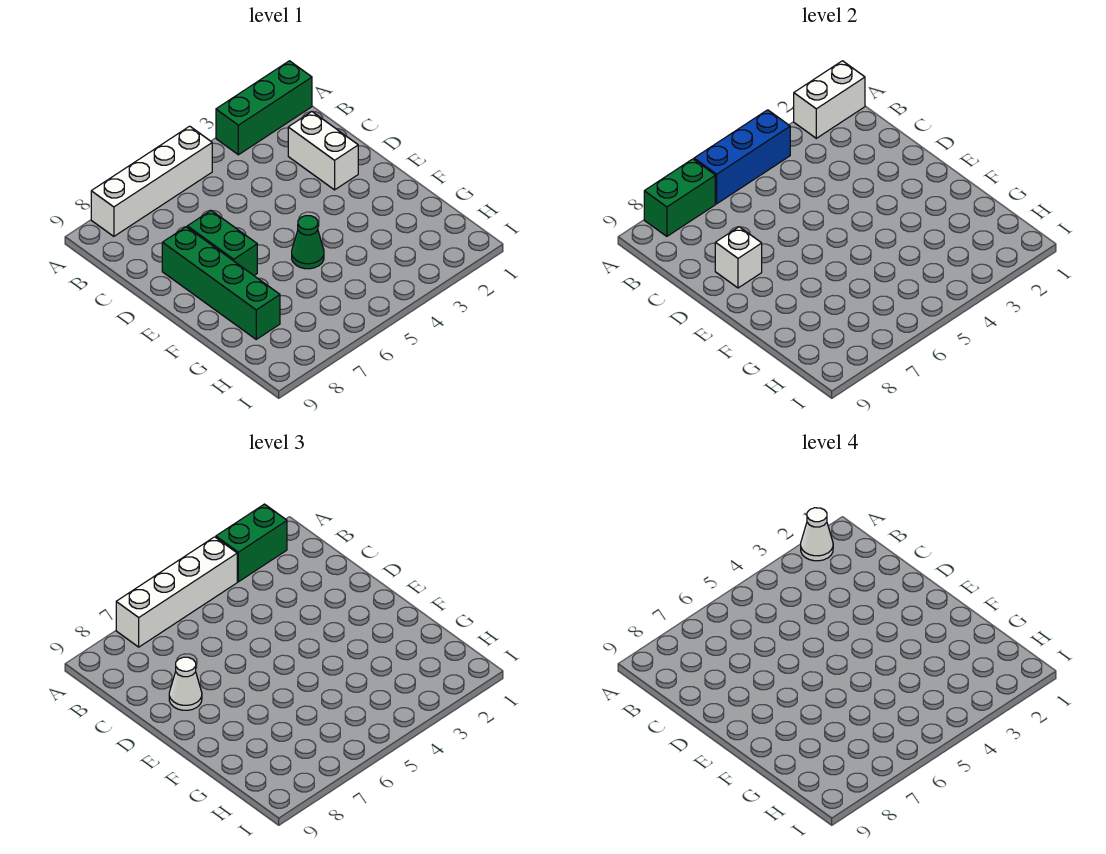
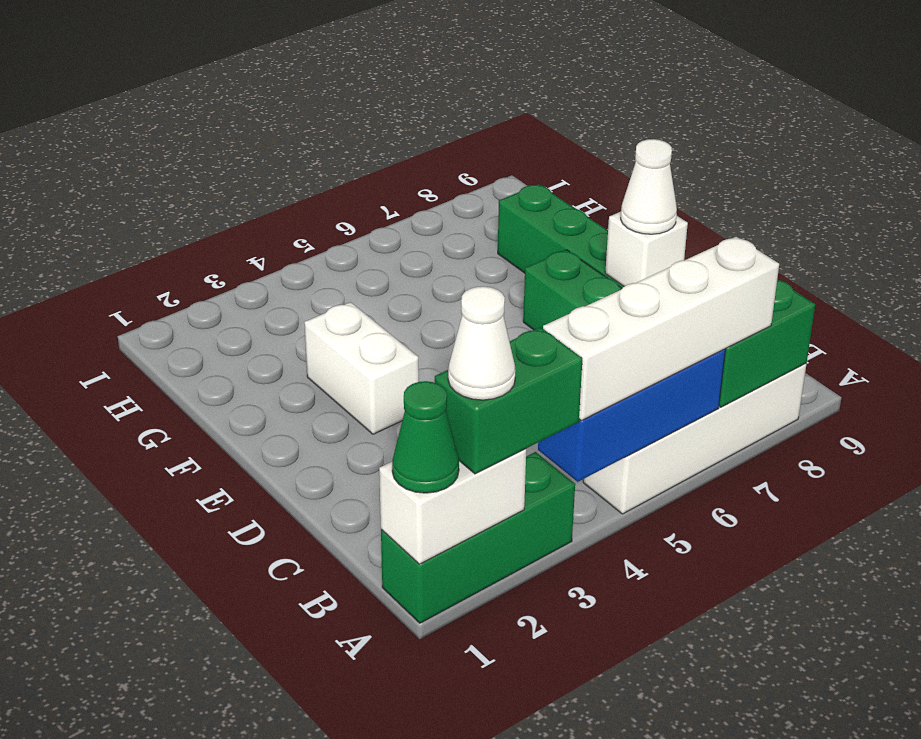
white brick C2:D2 level 1 -> white brick E3:F3 level 1
green cone F5 level 1 -> green cone A1 level 3

